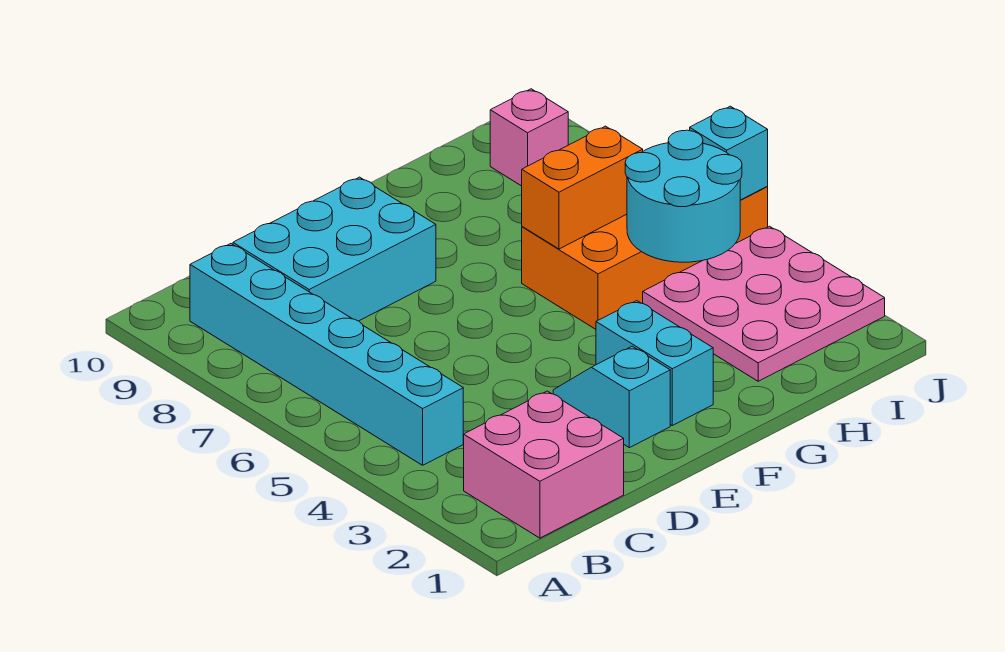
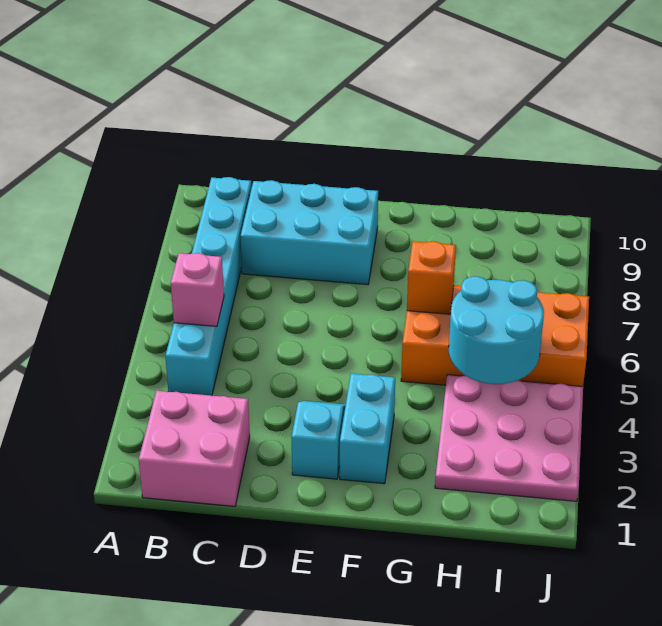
orange brick G6:H6 level 2 -> orange brick G6 level 2
pink brick I9 level 1 -> pink brick B5 level 2
cyan brick J5 level 2 -> none

